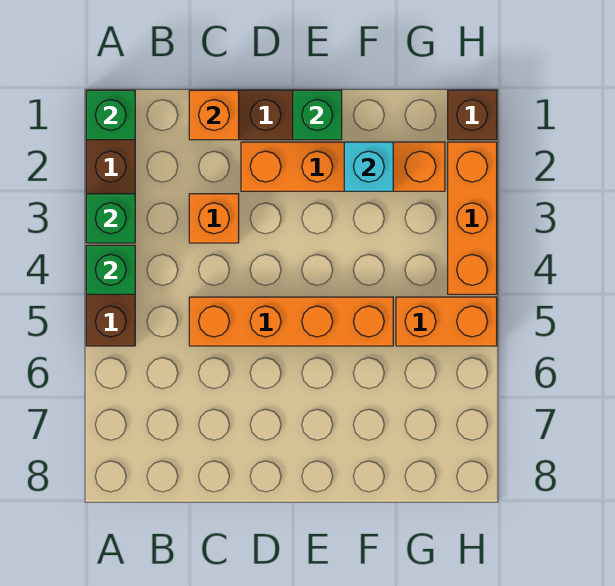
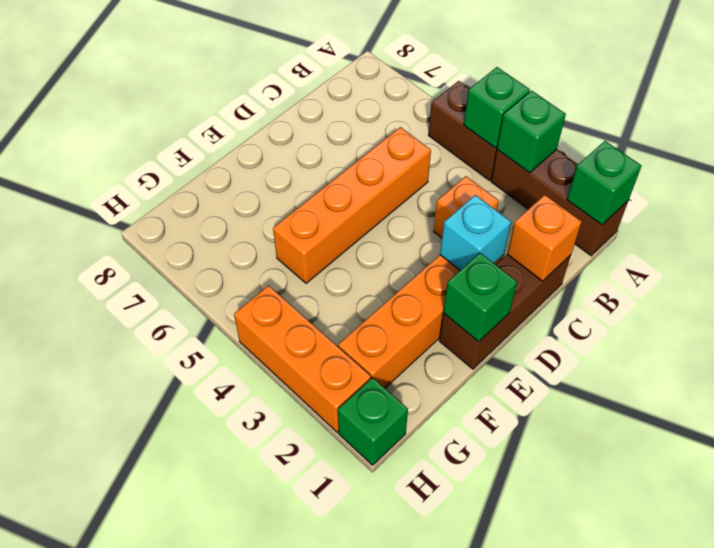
cyan brick F2 level 2 -> cyan brick D2 level 2
orange brick G5:H5 level 1 -> none
brown brick H1 level 1 -> green brick H1 level 1

